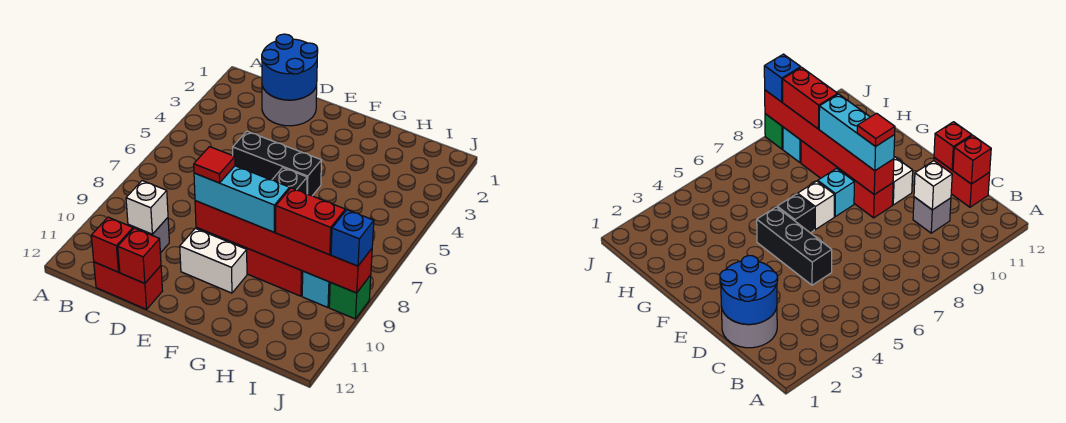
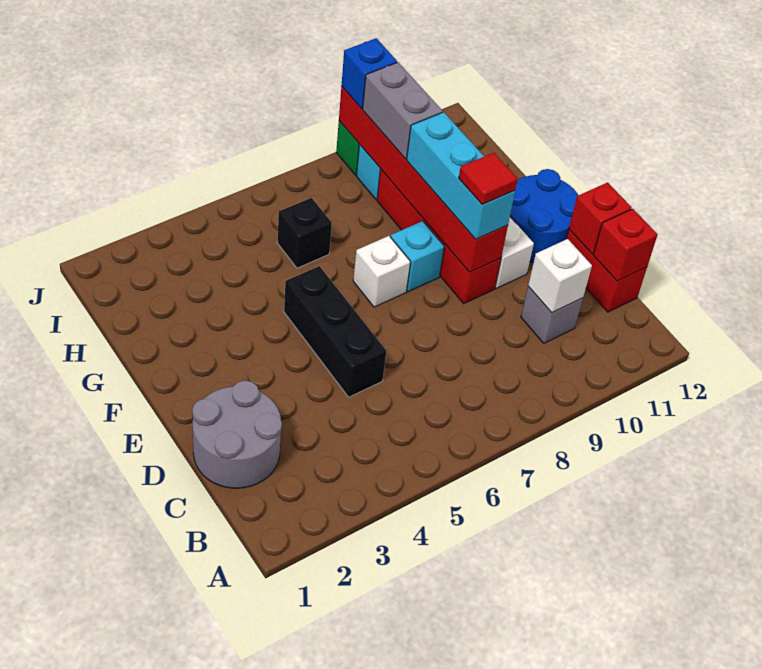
blue round brick C1:D2 level 2 -> blue round brick E11:F12 level 1
black brick F6 level 1 -> black brick H6 level 1
red brick H9:I9 level 3 -> grey brick H9:I9 level 3

